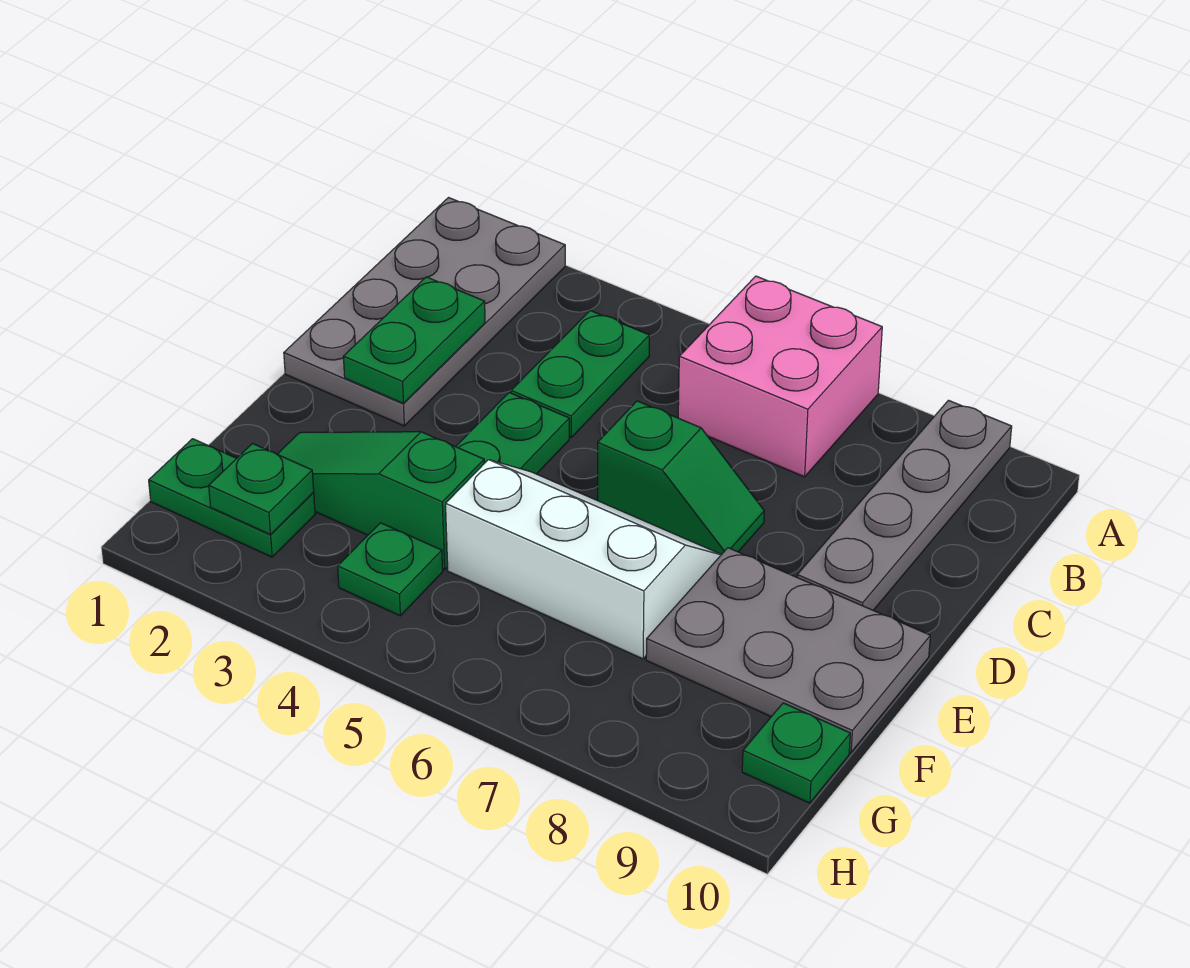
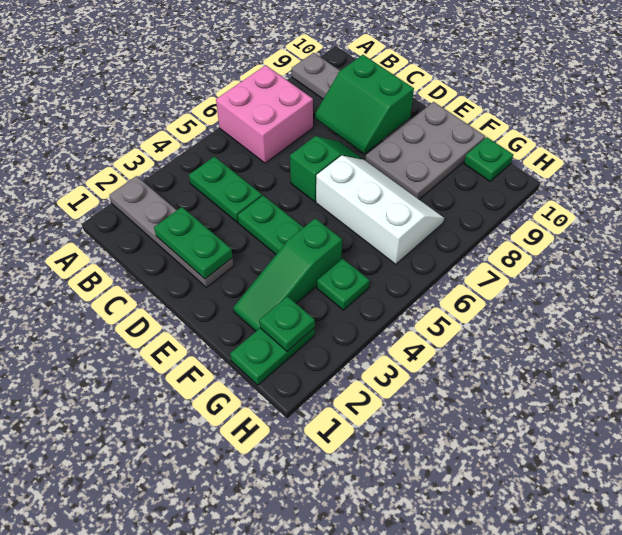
grey plate A1:D2 level 1 -> grey plate A2:D2 level 1
none -> green slope C8:D9 level 2 top 9
white slope E5:F7 level 1 top F -> white slope E6:G7 level 1 top 6

